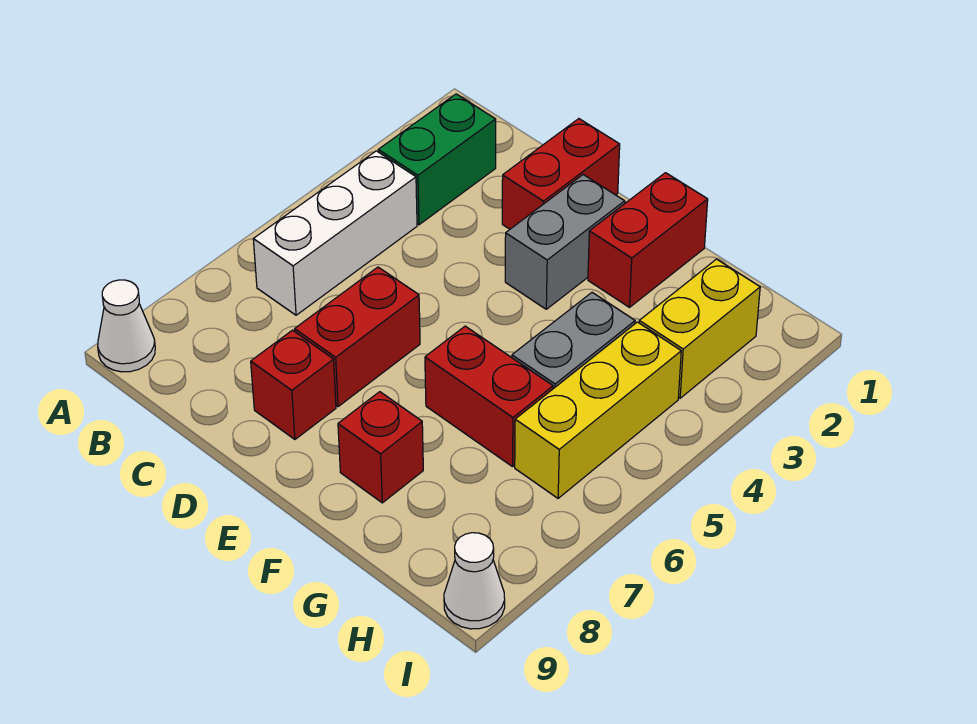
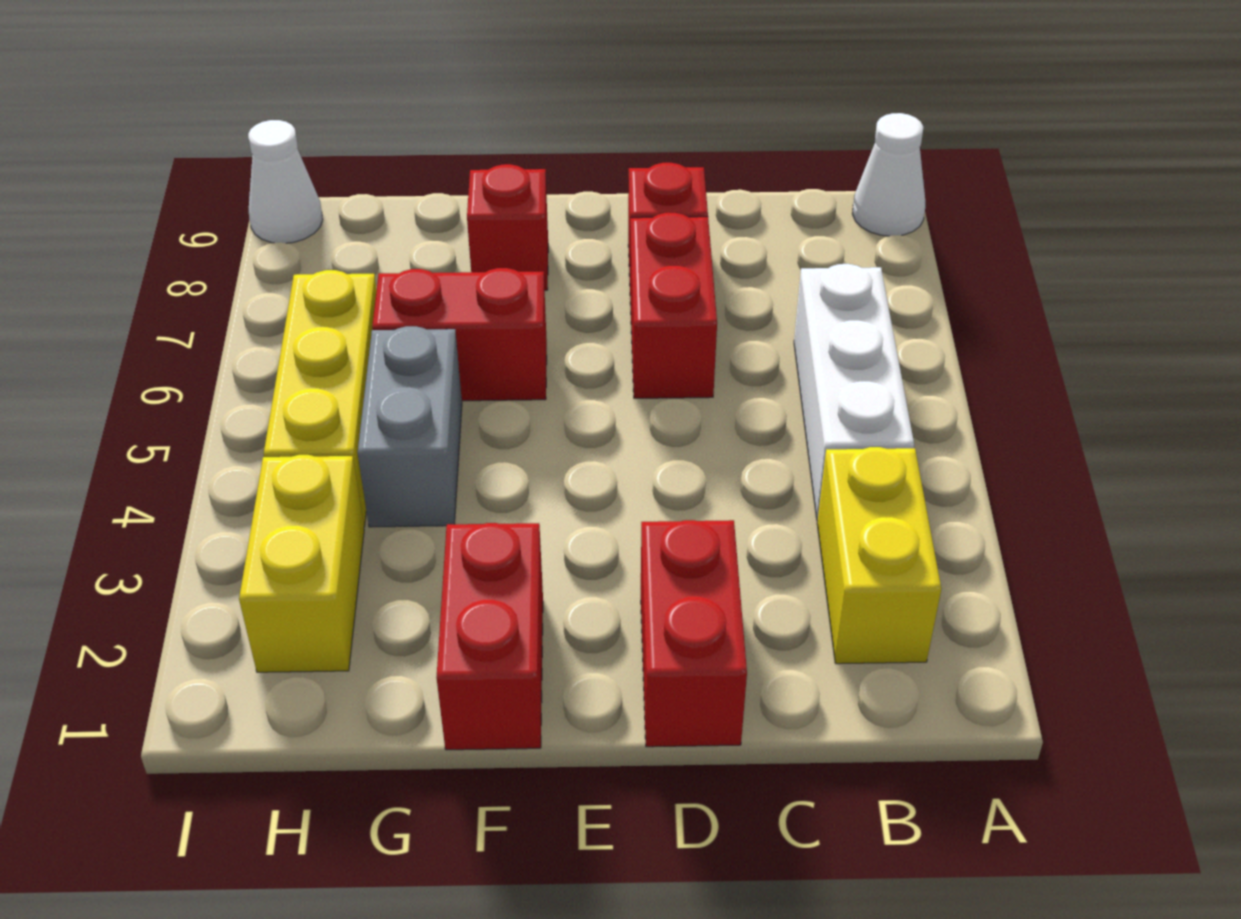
green brick B2:B3 level 1 -> yellow brick B2:B3 level 1
grey brick E2:E3 level 1 -> none

